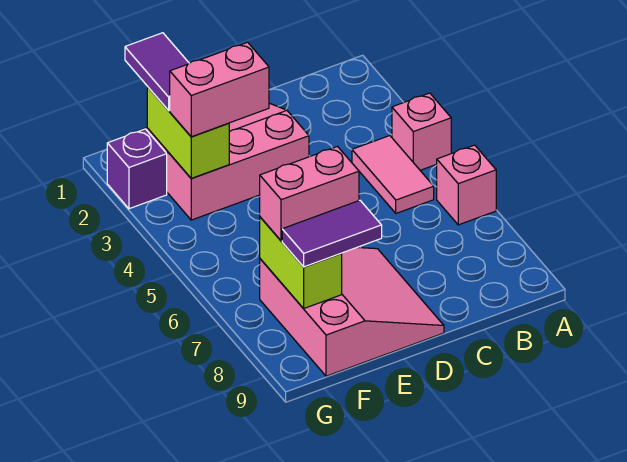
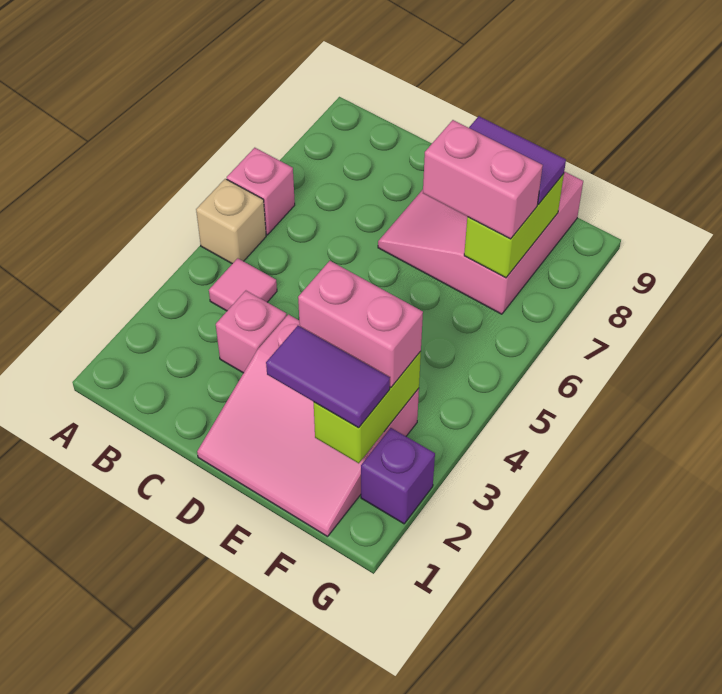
pink brick A4 level 1 -> pink brick C3 level 1
none -> tan brick A5 level 1
pink tile B4:B5 level 1 -> pink tile B4 level 1
purple tile F1:F2 level 3 -> purple tile E2:F2 level 3

